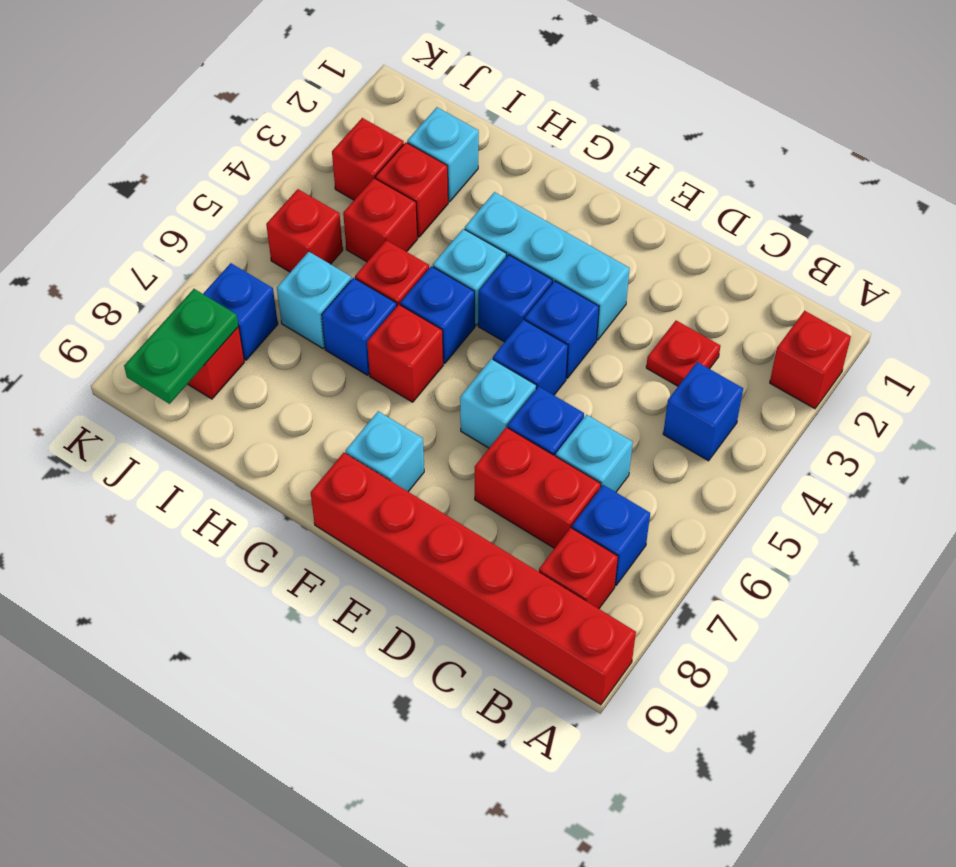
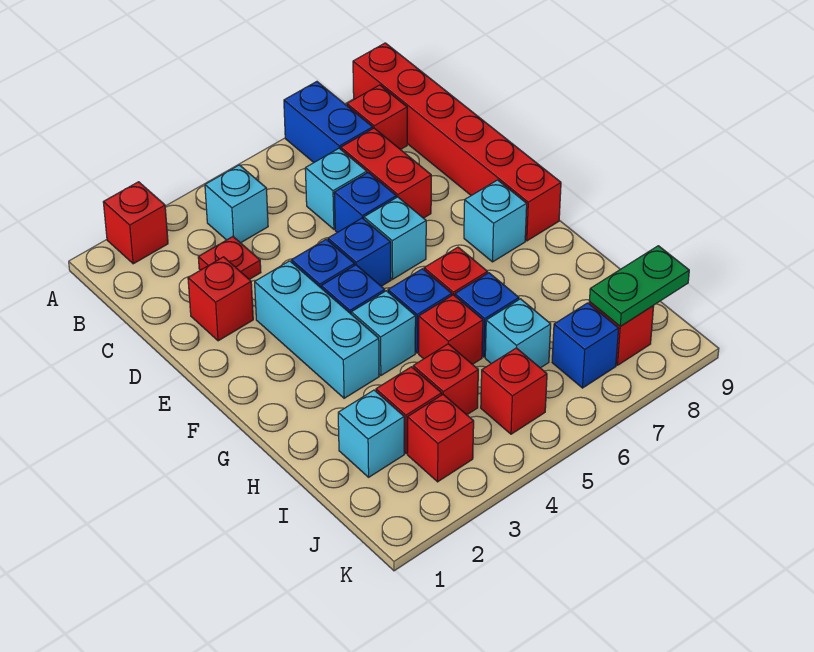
blue brick B4 level 1 -> cyan brick B4 level 1
blue brick B7 level 1 -> blue brick A7:B7 level 1
none -> red brick D2 level 1

